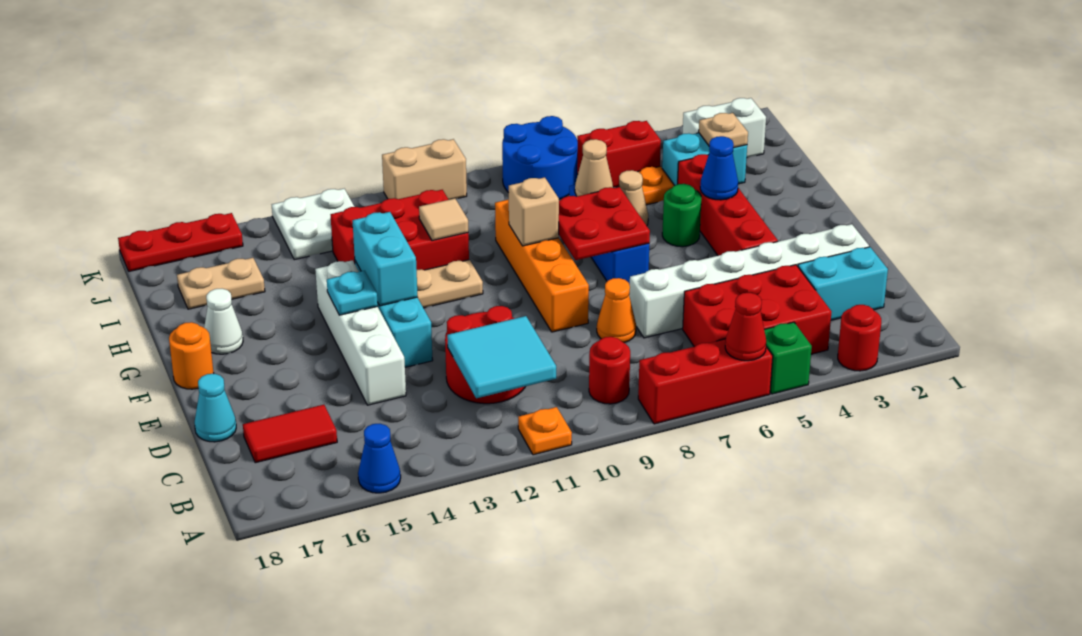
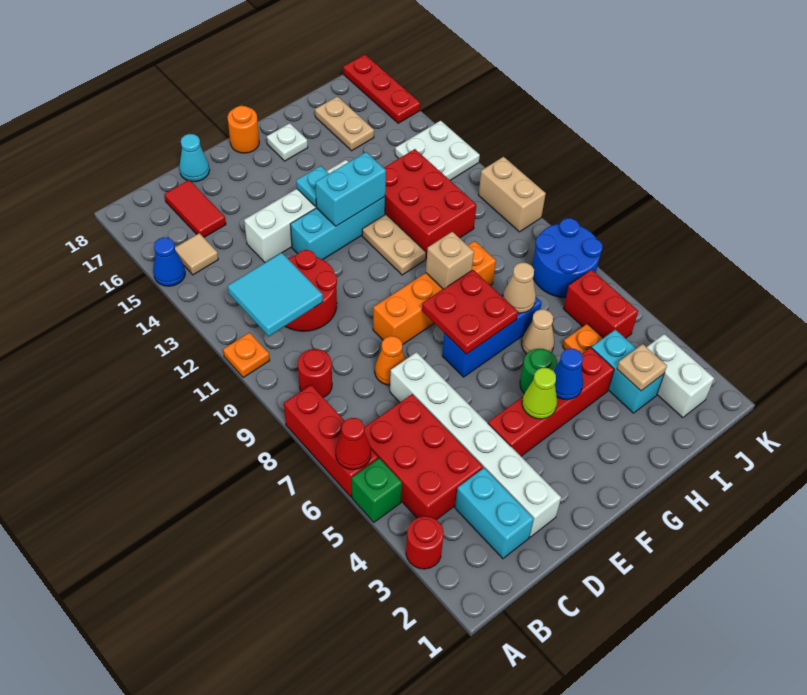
none -> lime cone F4 level 2
white cone G17 level 1 -> white plate G17 level 1
tan tile H11 level 2 -> tan tile B15 level 1

